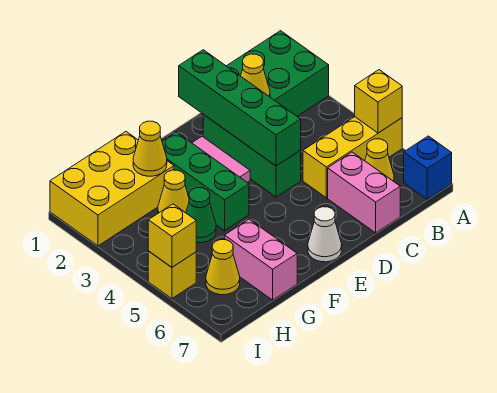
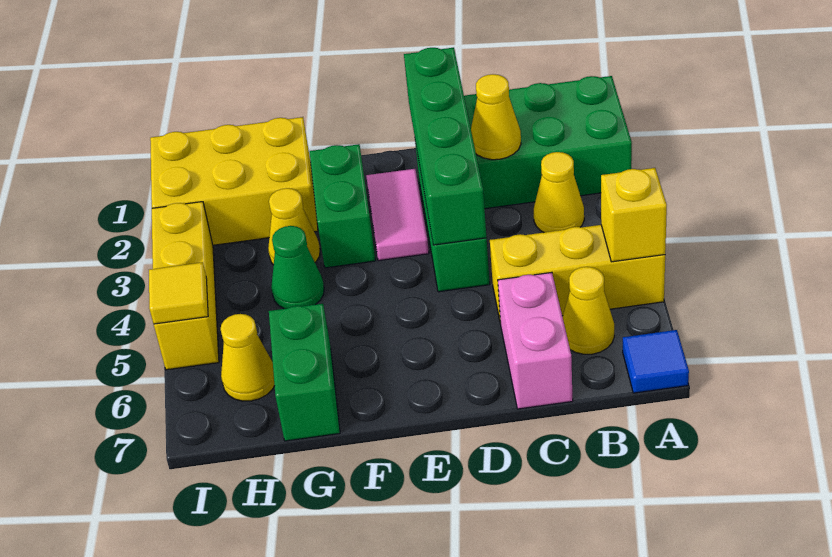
blue brick A7 level 1 -> blue tile A7 level 1
white cone E7 level 1 -> none
green brick F2:F4 level 1 -> green brick F2:F3 level 1
yellow cone G2 level 2 -> yellow cone B3 level 1
pink brick G6:G7 level 1 -> green brick G6:G7 level 1
yellow brick I5 level 1 -> yellow brick I3:I5 level 1
yellow brick I5 level 2 -> yellow tile I5 level 2

